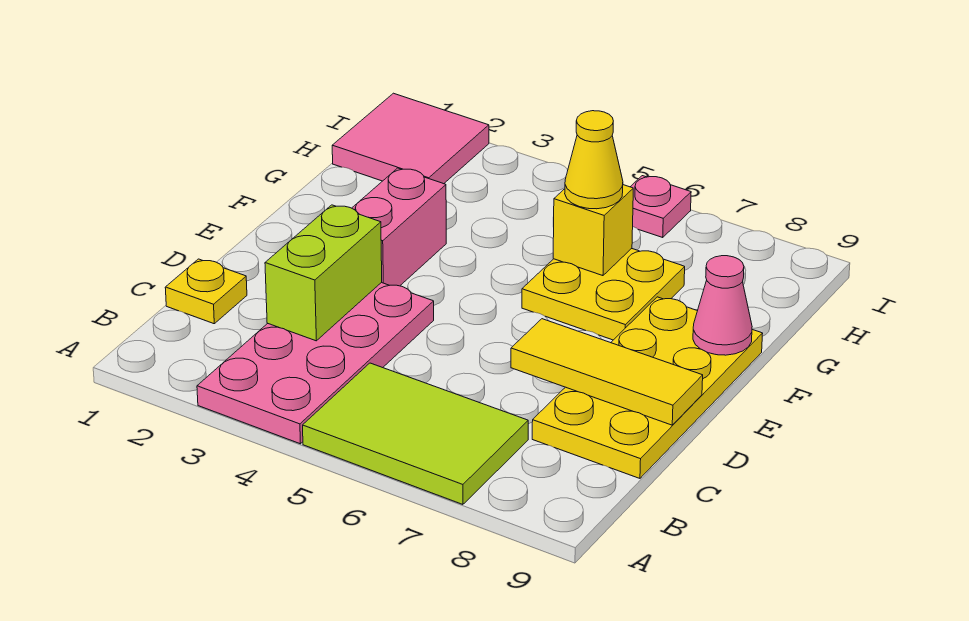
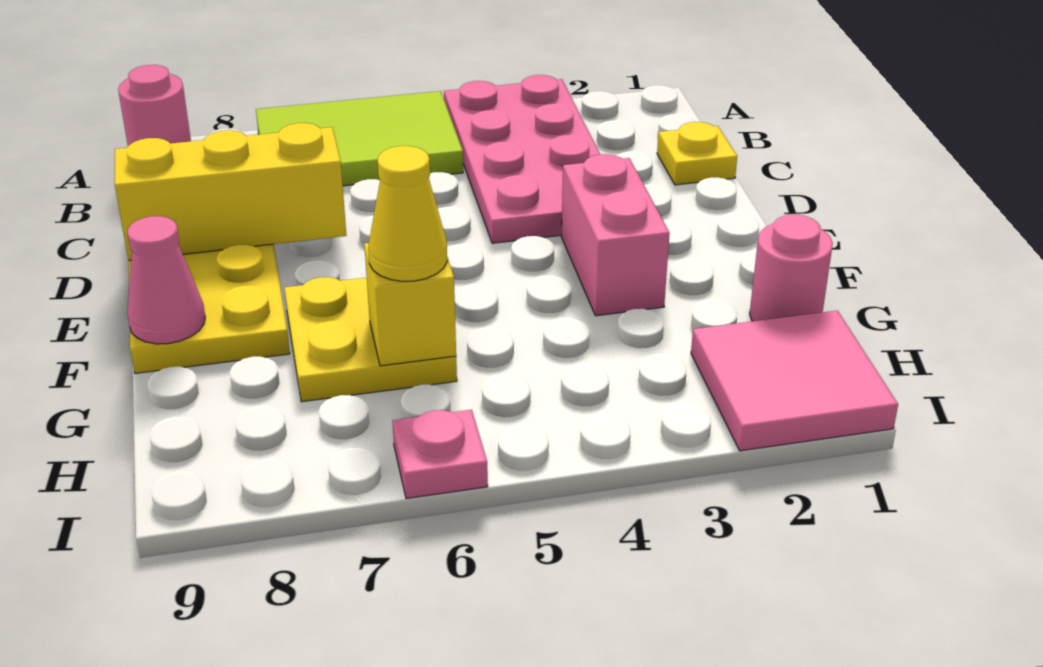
none -> pink round brick A9 level 1
lime brick C3:D3 level 2 -> none
yellow tile D7:D9 level 2 -> yellow brick D7:D9 level 2
none -> pink round brick G1 level 1

